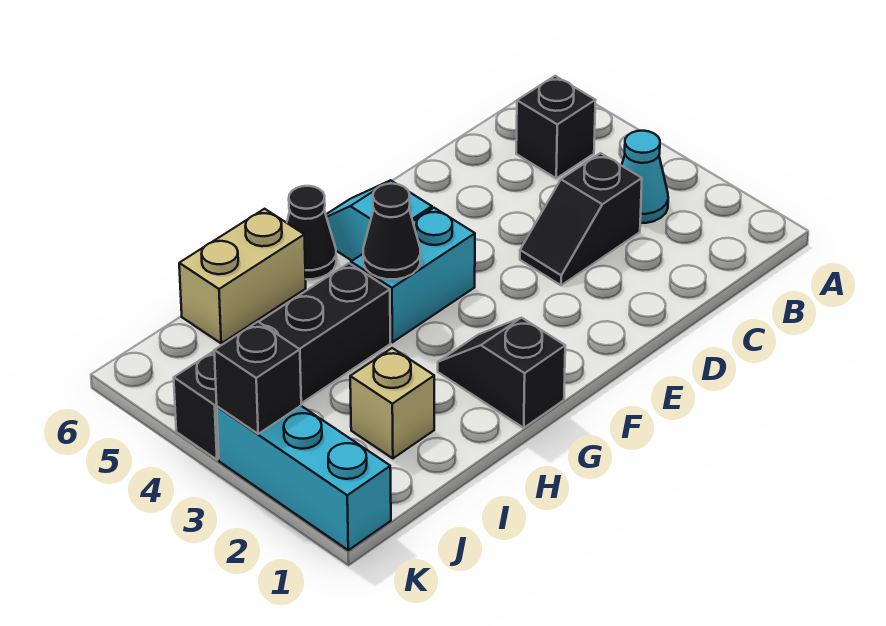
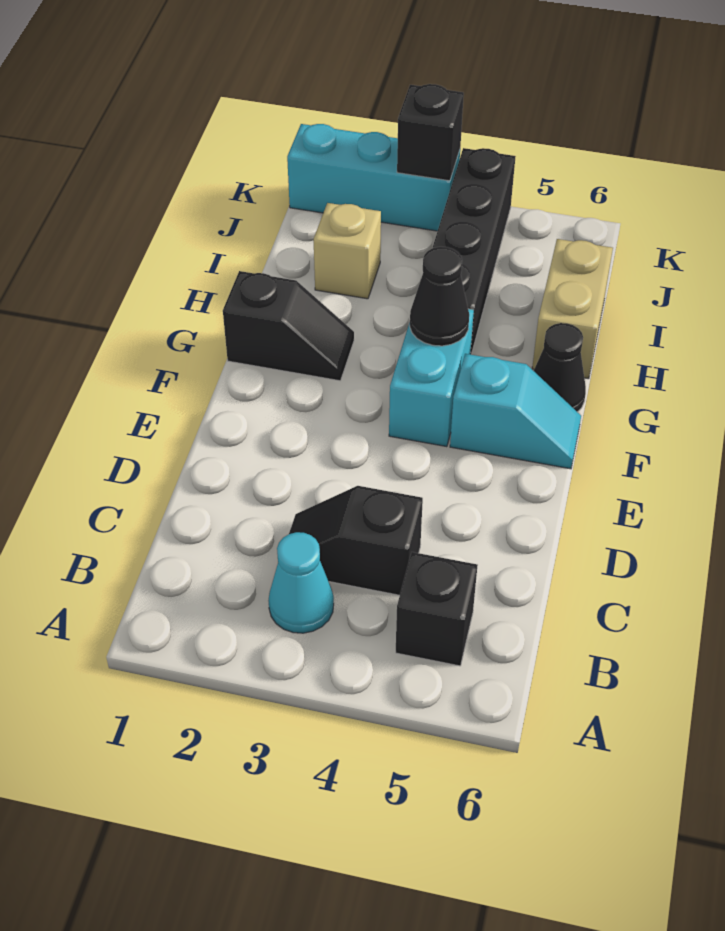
black slope C3:D3 level 1 top C -> black slope C3:C4 level 1 top 4

